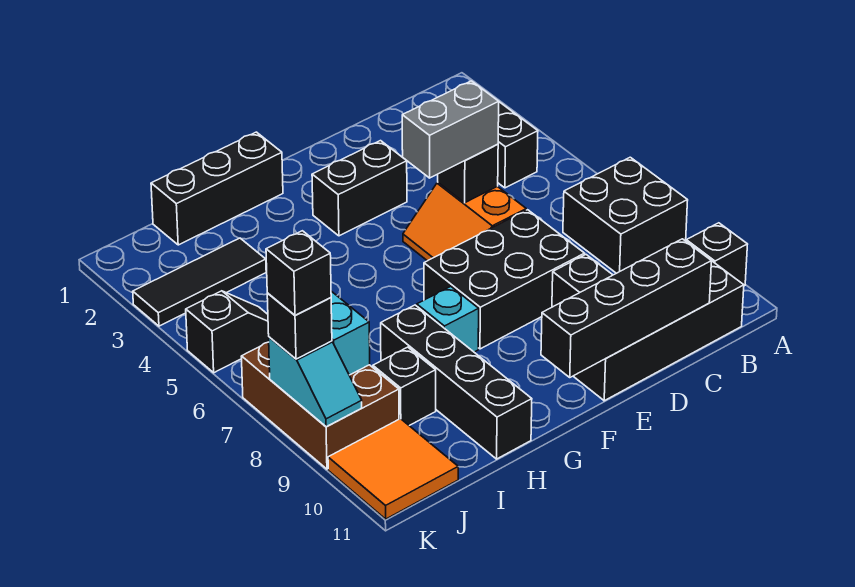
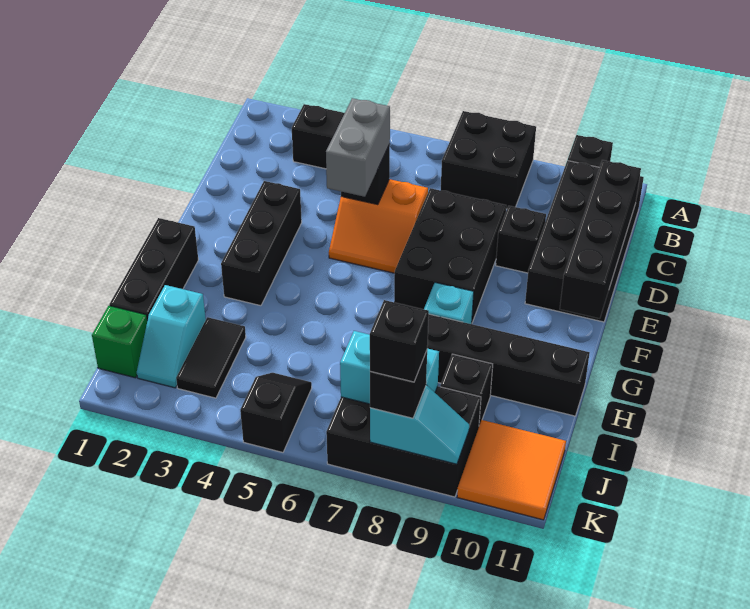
black brick E3:F3 level 1 -> black brick E3:G3 level 1
none -> cyan slope I2:J2 level 1 top I
black tile I3:K3 level 1 -> black tile I3:J3 level 1
none -> green brick J1 level 1
brown brick J7:K9 level 1 -> black brick J7:K9 level 1

